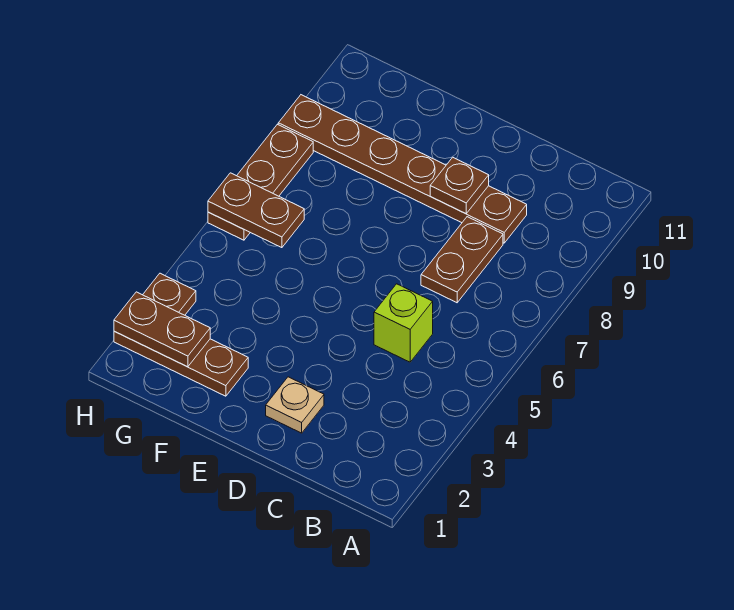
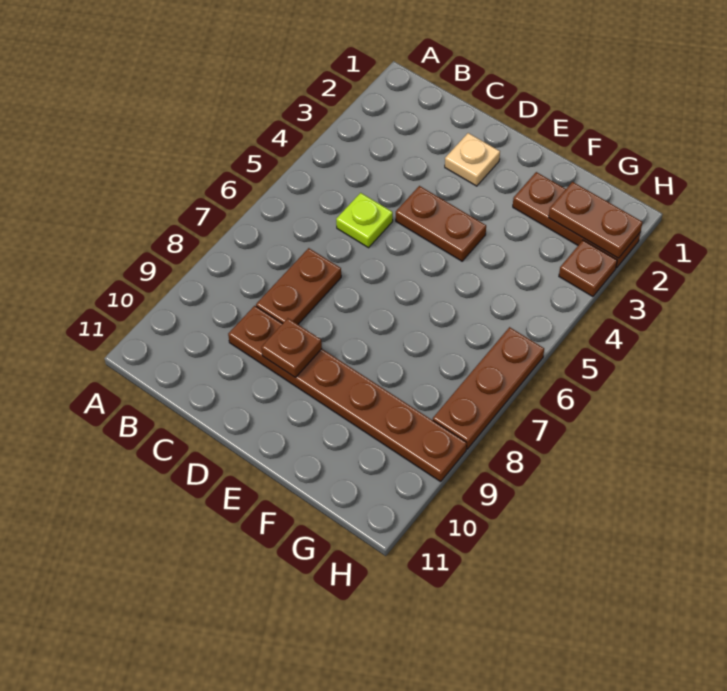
lime brick C5 level 1 -> lime plate C5 level 1
brown plate G6:H6 level 2 -> brown plate D4:E4 level 1

